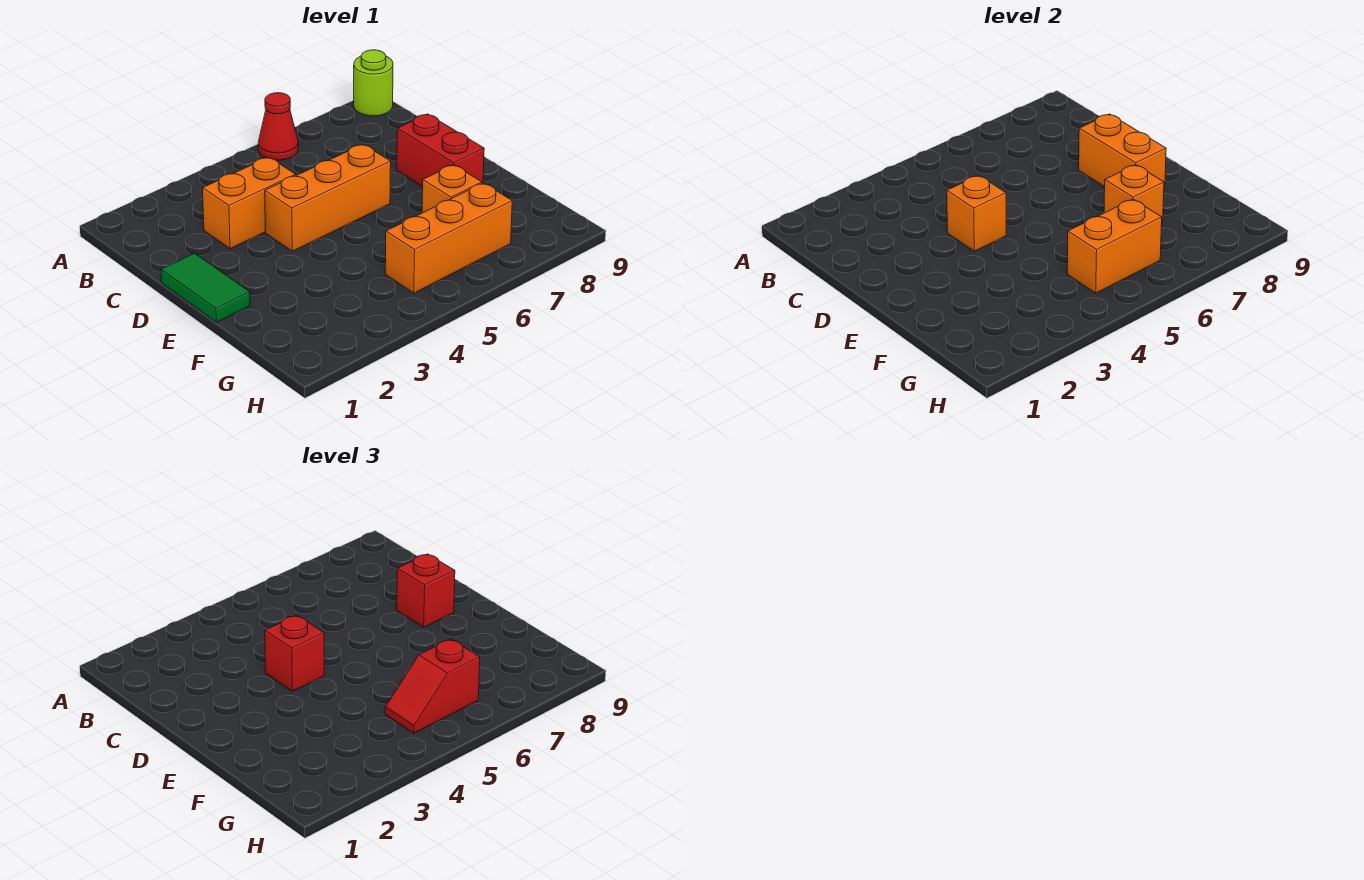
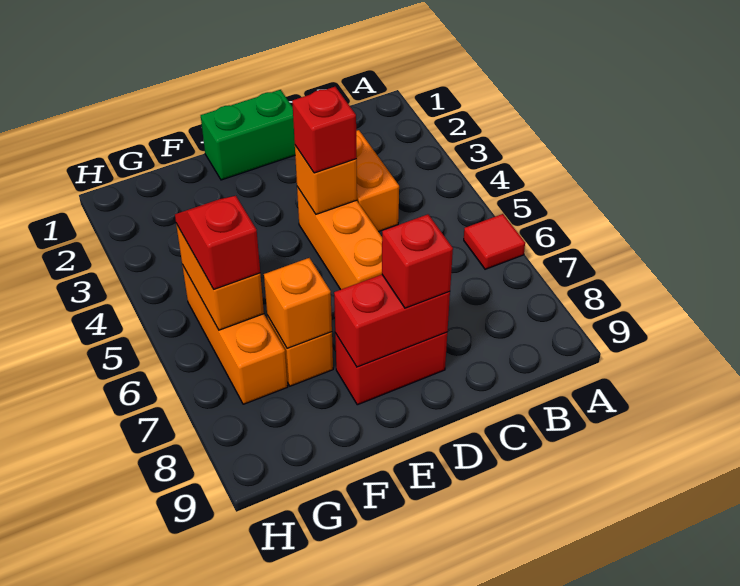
red cone A6 level 1 -> red tile A6 level 1
lime round brick A9 level 1 -> none
green tile D1:E1 level 1 -> green brick D1:E1 level 1
orange brick D8:E8 level 2 -> red brick D8:E8 level 2

